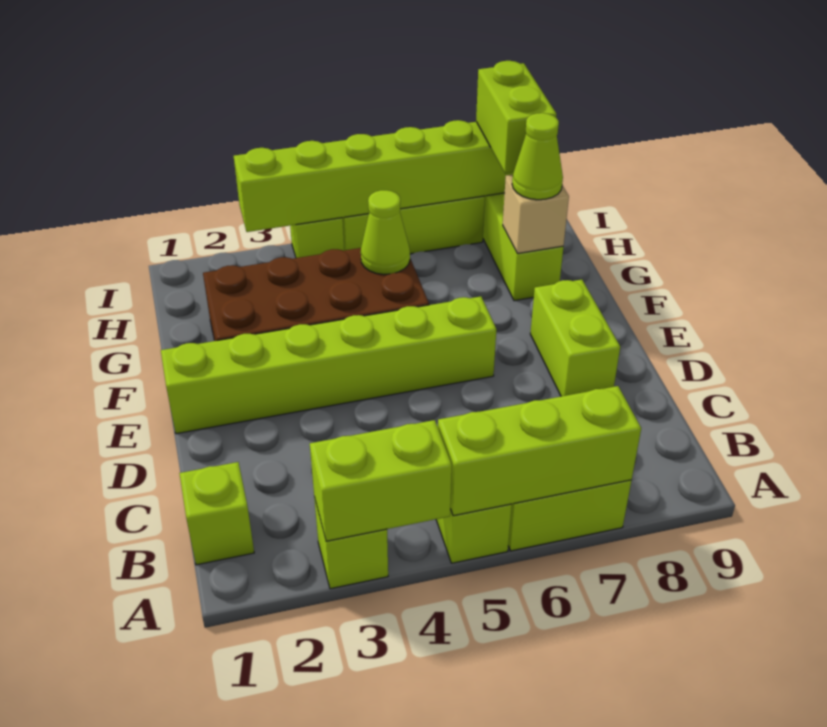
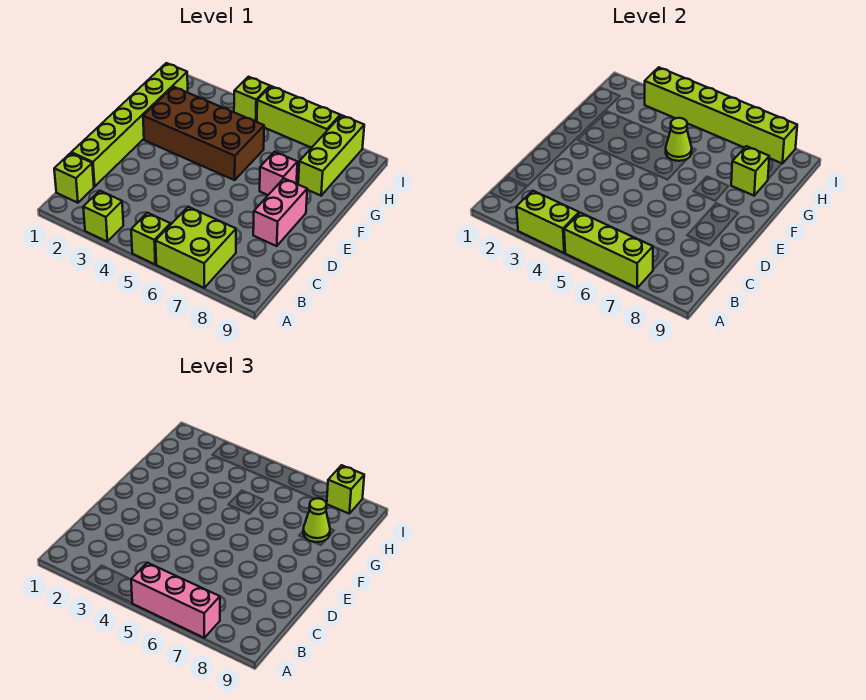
none -> pink brick A5:A7 level 3
lime brick D8:E8 level 1 -> pink brick D8:E8 level 1
lime brick E1:E6 level 1 -> lime brick C1:H1 level 1
none -> pink brick F7 level 1
tan brick G8 level 2 -> lime brick G8 level 2
lime brick H8:I8 level 3 -> lime brick I8 level 3

